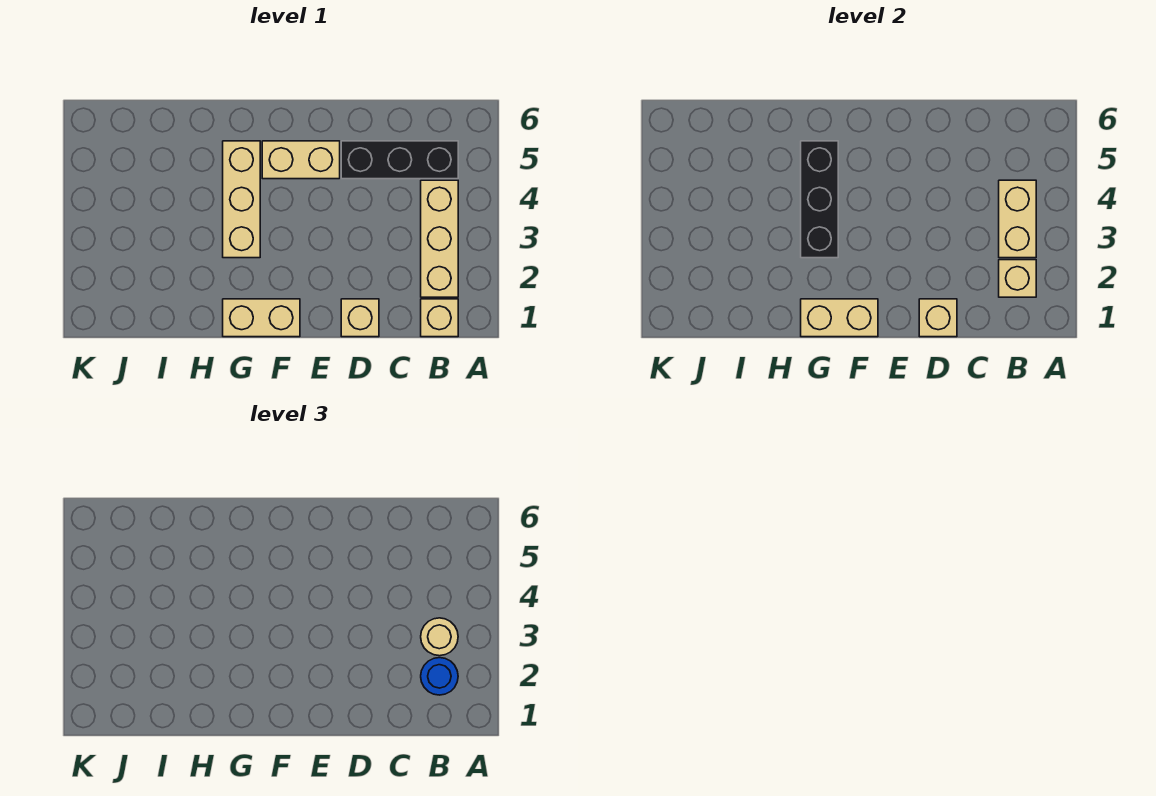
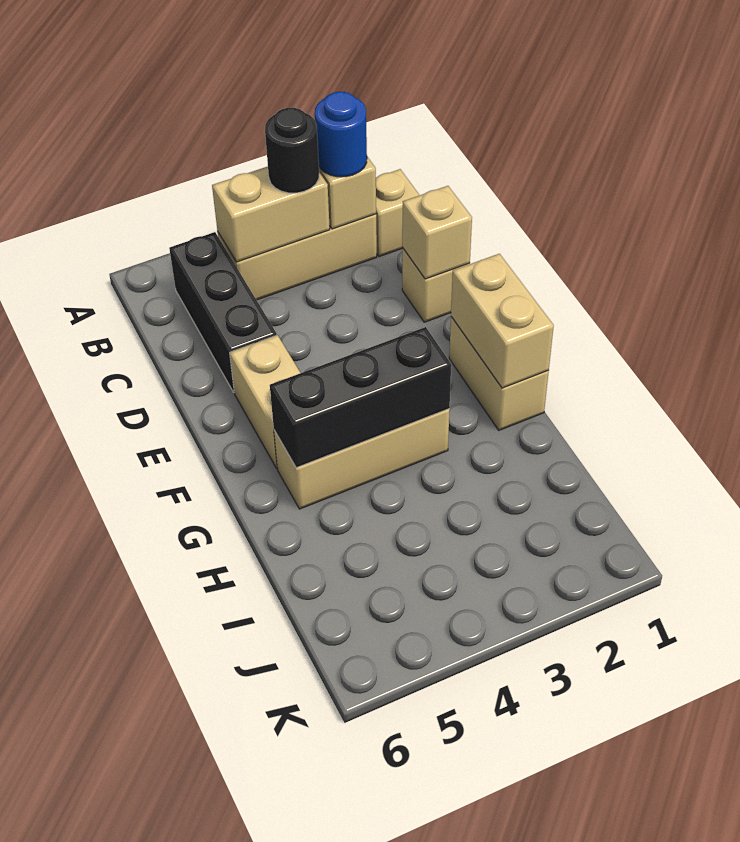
tan round brick B3 level 3 -> black round brick B3 level 3

